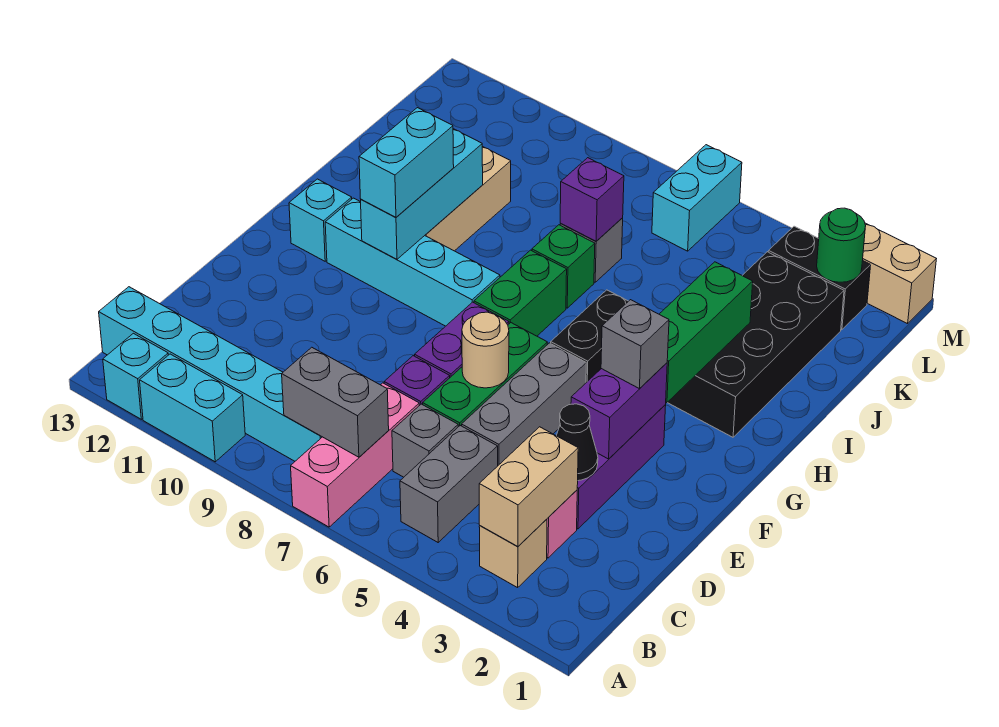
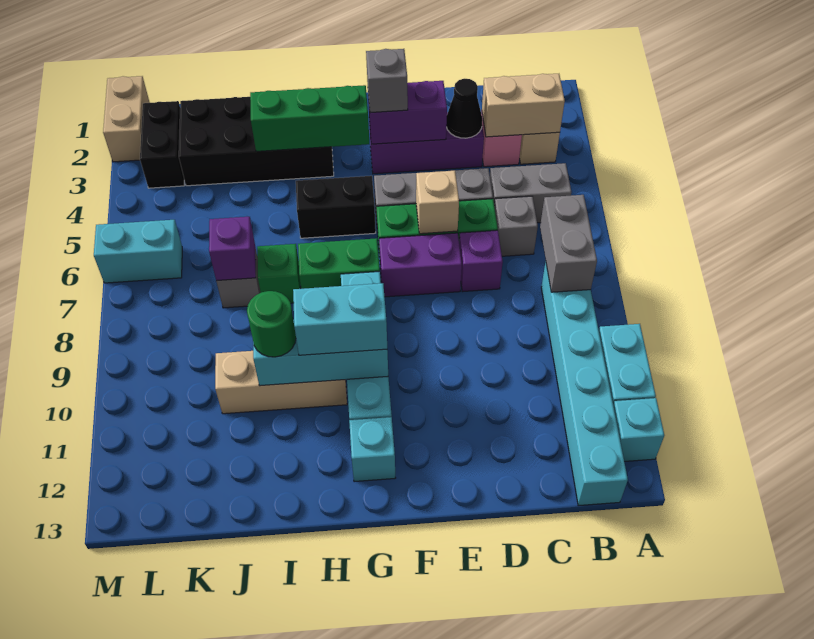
pink brick A7:C7 level 1 -> none
tan round brick E6 level 2 -> tan brick E6 level 2
green round brick L2 level 2 -> green round brick I10 level 3

